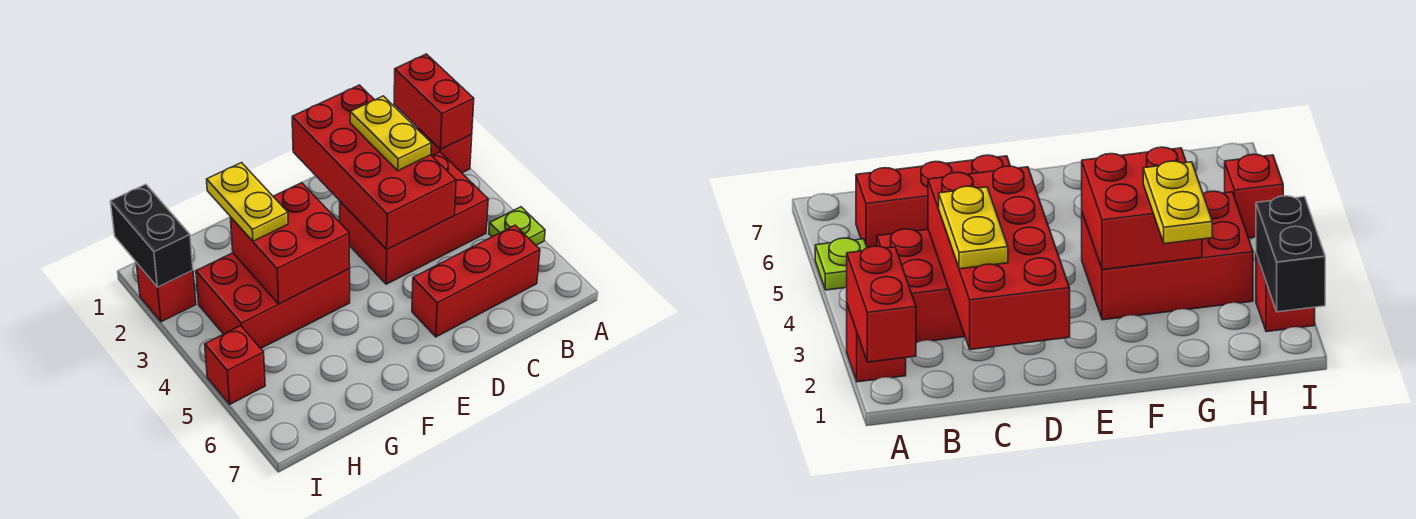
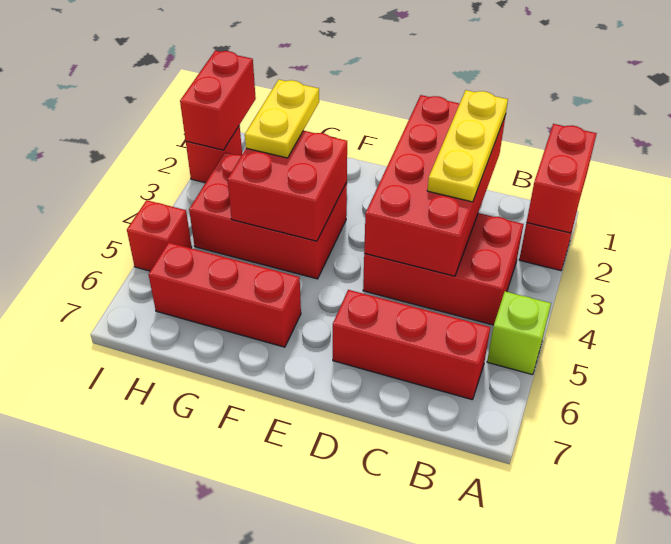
lime plate A5 level 1 -> lime brick A5 level 1
yellow plate C2:C3 level 3 -> yellow plate C1:C3 level 3
none -> red brick F6:H6 level 1
black brick I1:I2 level 2 -> red brick I1:I2 level 2

